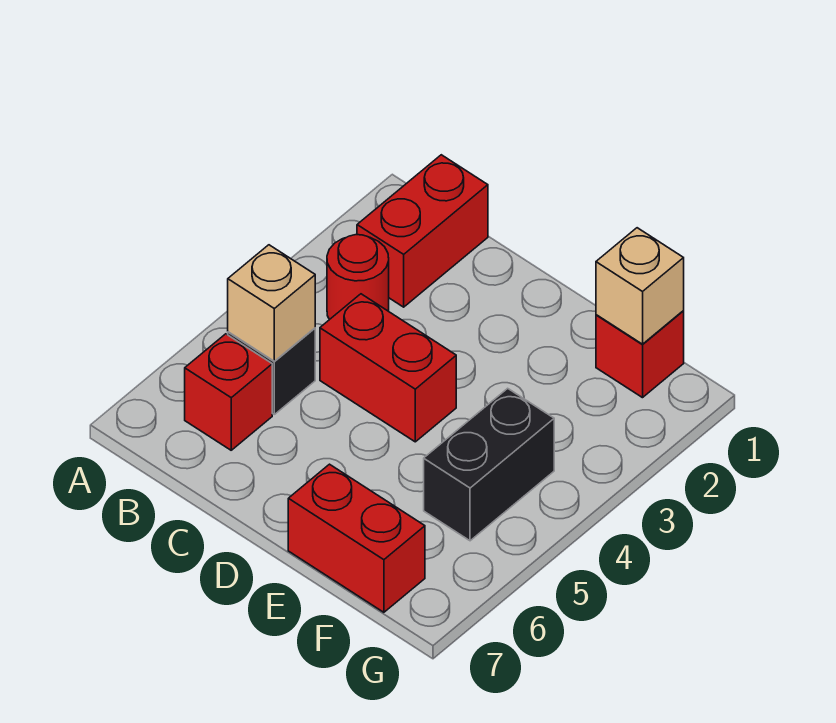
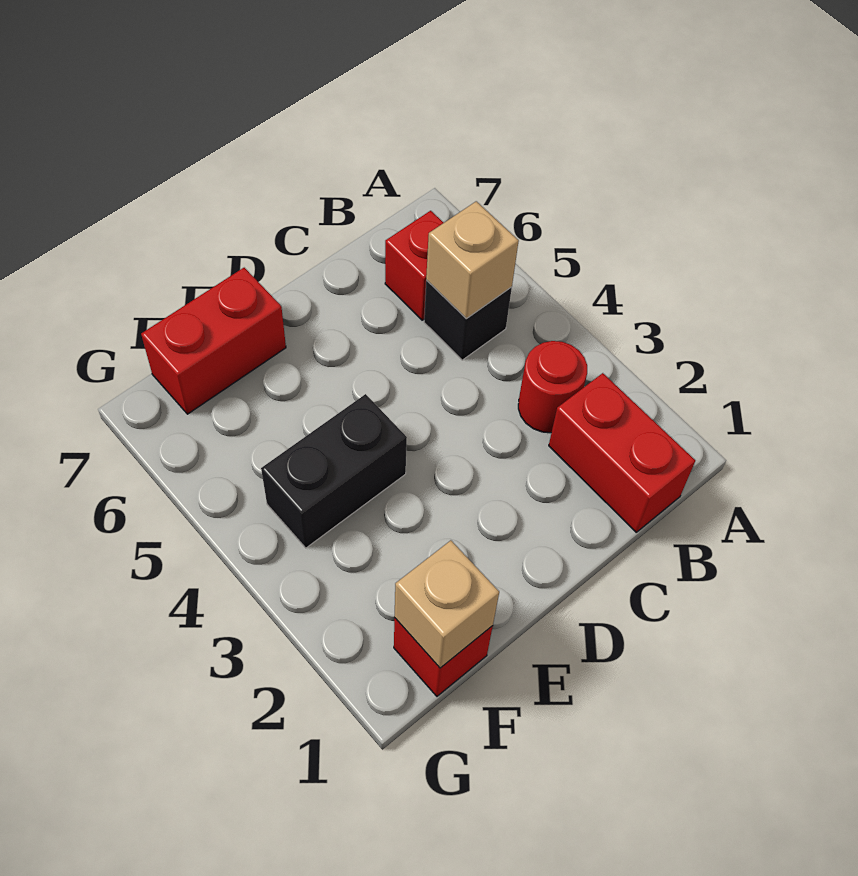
red brick C4:D4 level 1 -> none
black brick F4:F5 level 1 -> black brick E4:F4 level 1

